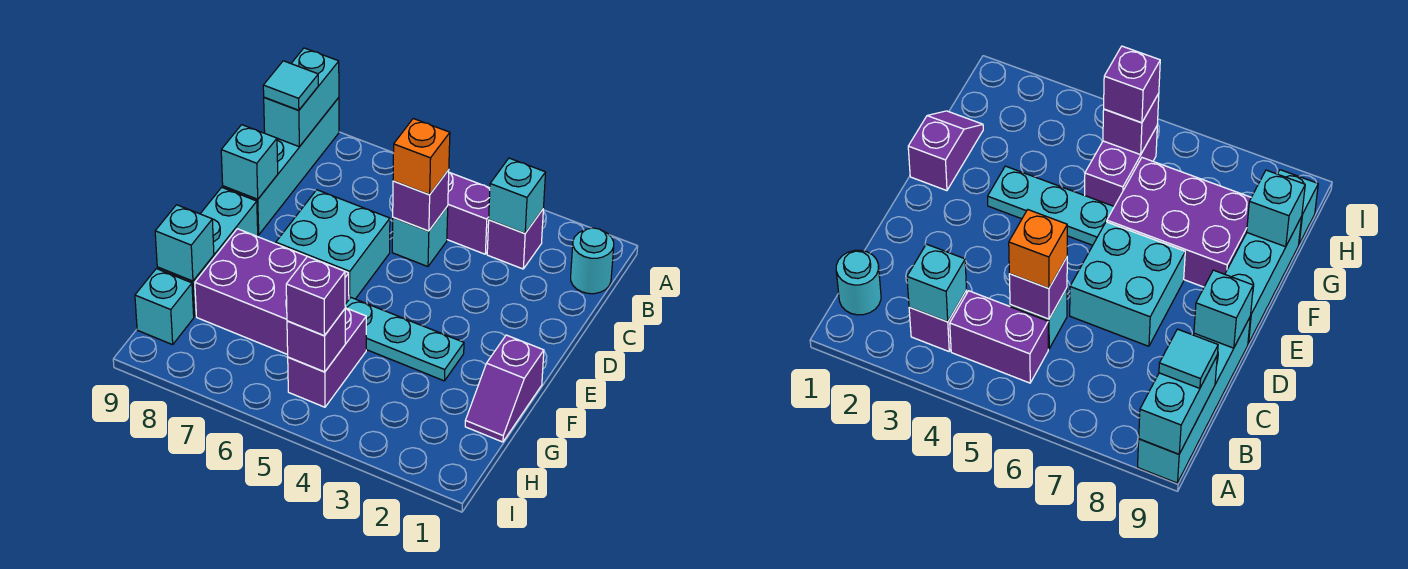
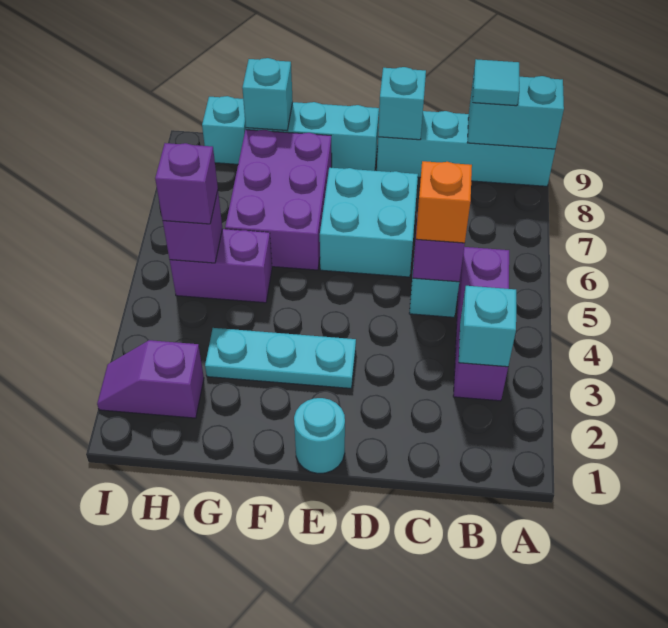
cyan round brick B1 level 1 -> cyan round brick E1 level 1
purple slope F1:G1 level 1 top F -> purple slope H2:I2 level 1 top H
cyan plate F3:F5 level 1 -> cyan plate E3:G3 level 1

